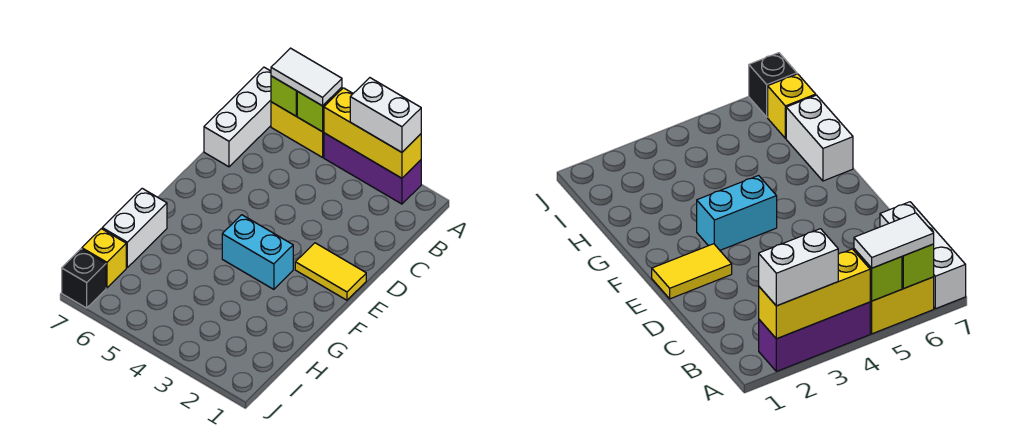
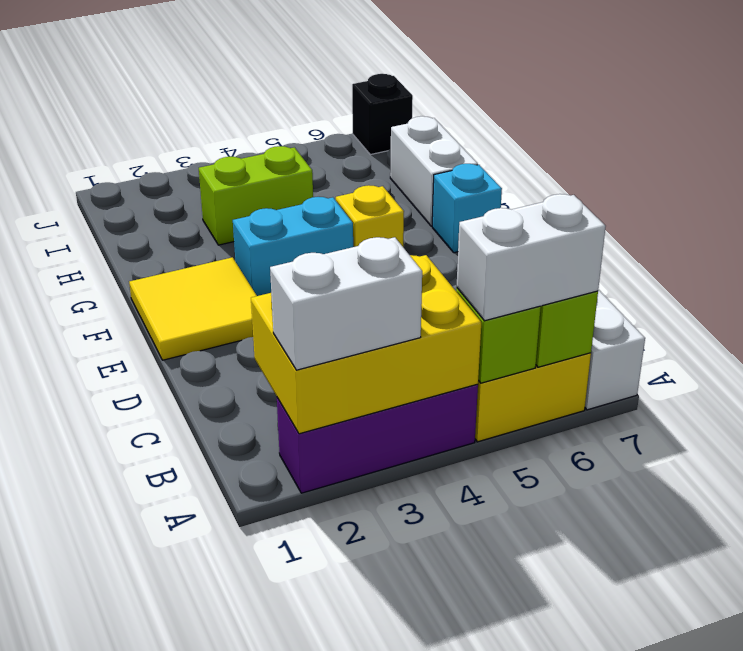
yellow brick A2:A4 level 2 -> yellow brick A2:B4 level 2
white tile A5:A6 level 3 -> white brick A5:A6 level 3
yellow tile E1:E2 level 1 -> yellow tile E1:F2 level 1
none -> cyan brick F7 level 1
none -> lime brick H3:H4 level 1
yellow brick I7 level 1 -> yellow brick F5 level 1

